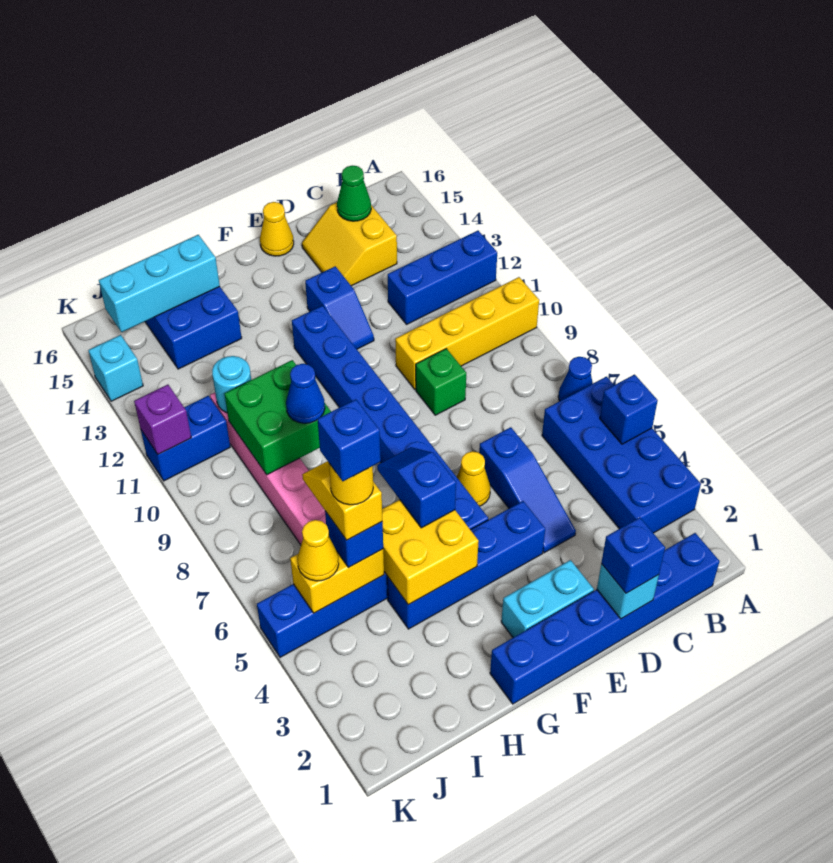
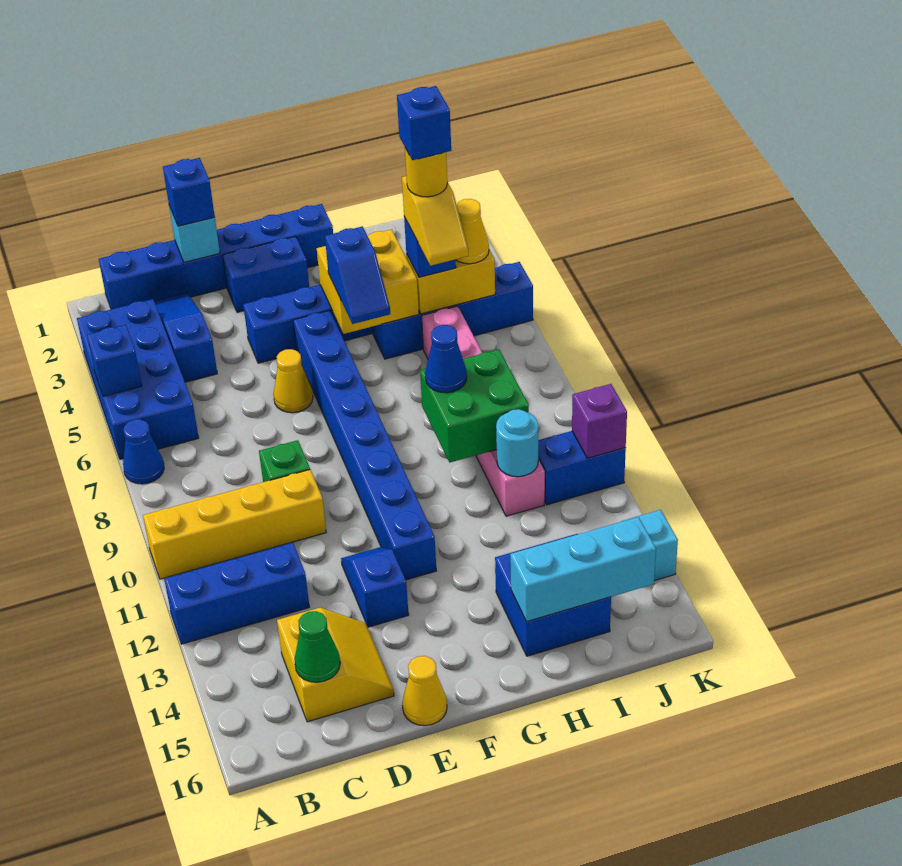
blue slope D4:D6 level 1 top 6 -> blue slope C2:C4 level 1 top 4
cyan brick E2:F2 level 1 -> blue brick E2:F2 level 1

